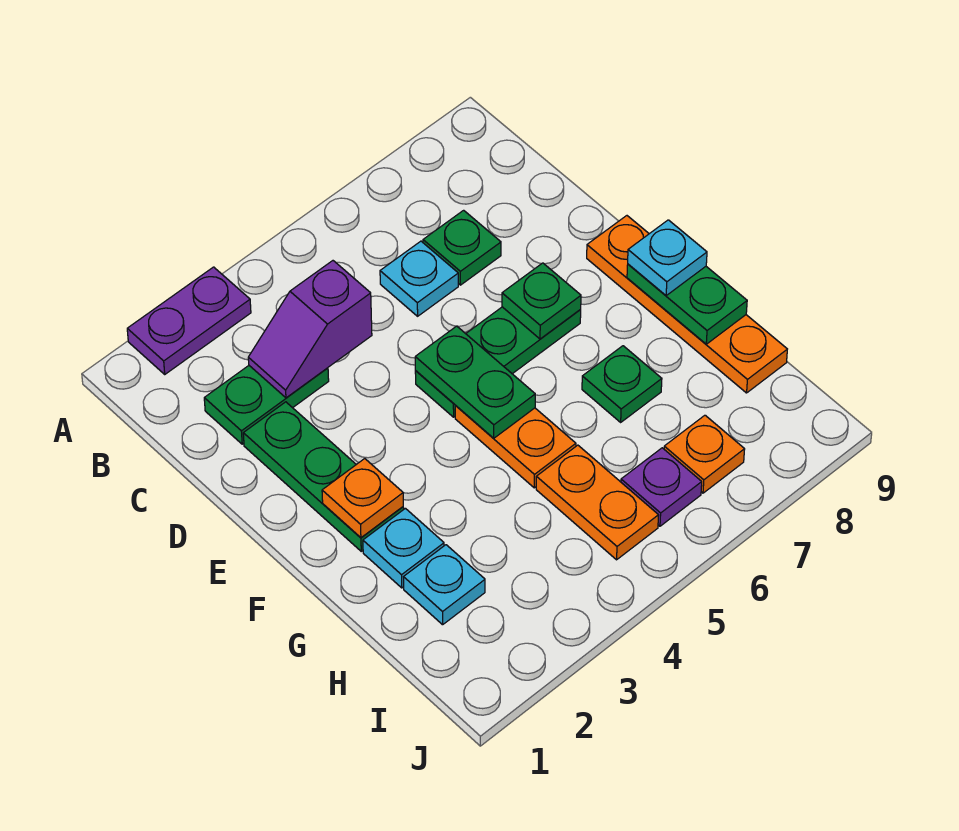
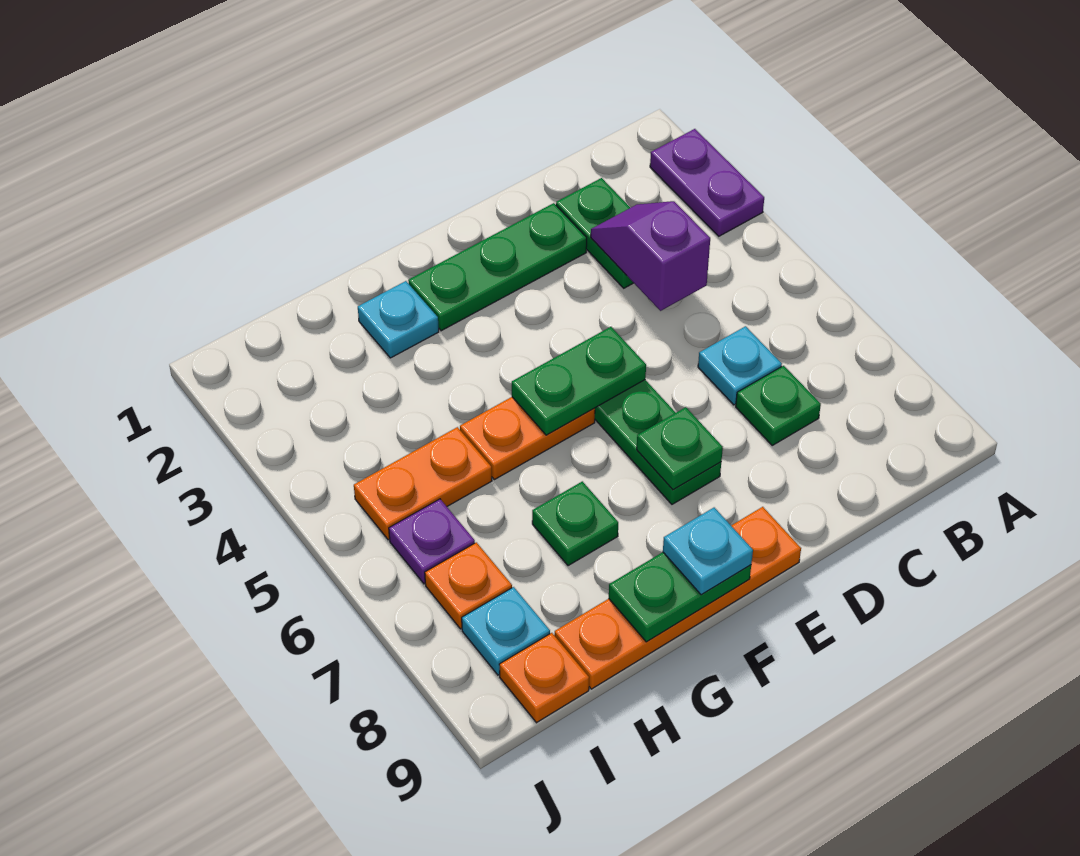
orange plate F2 level 2 -> orange plate I9 level 1
cyan plate H2 level 1 -> cyan plate I8 level 1

